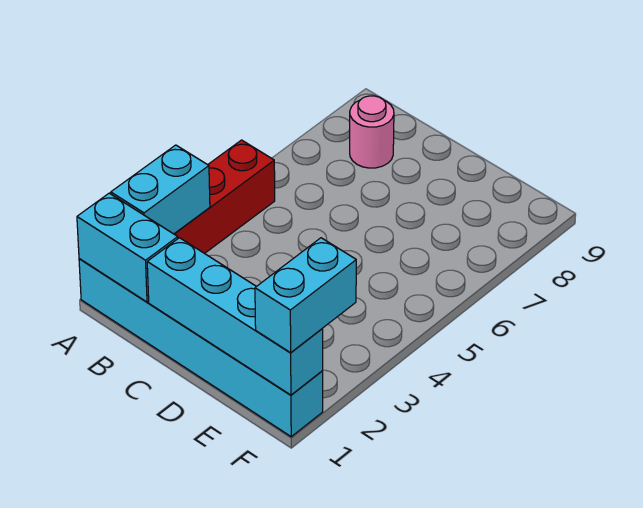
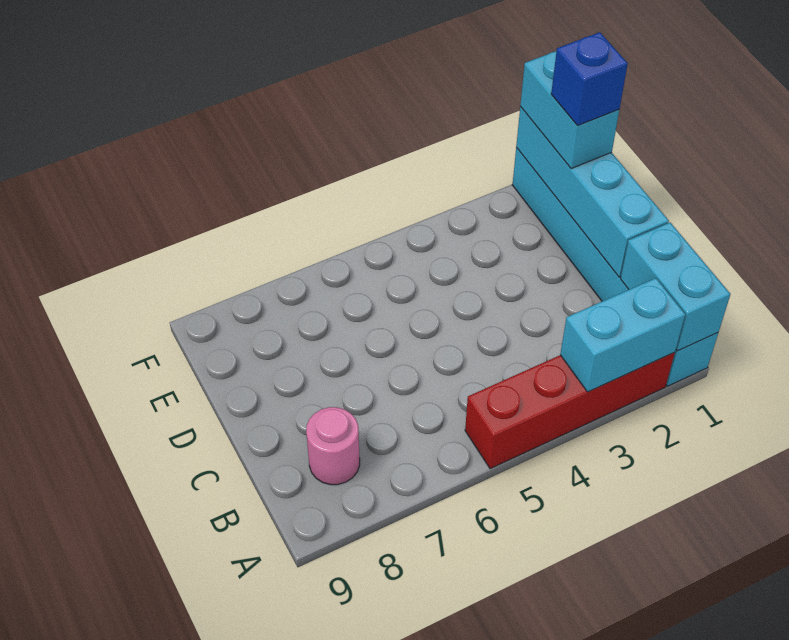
none -> blue brick E1 level 4
cyan brick F1:F2 level 3 -> cyan brick E1:F1 level 3

